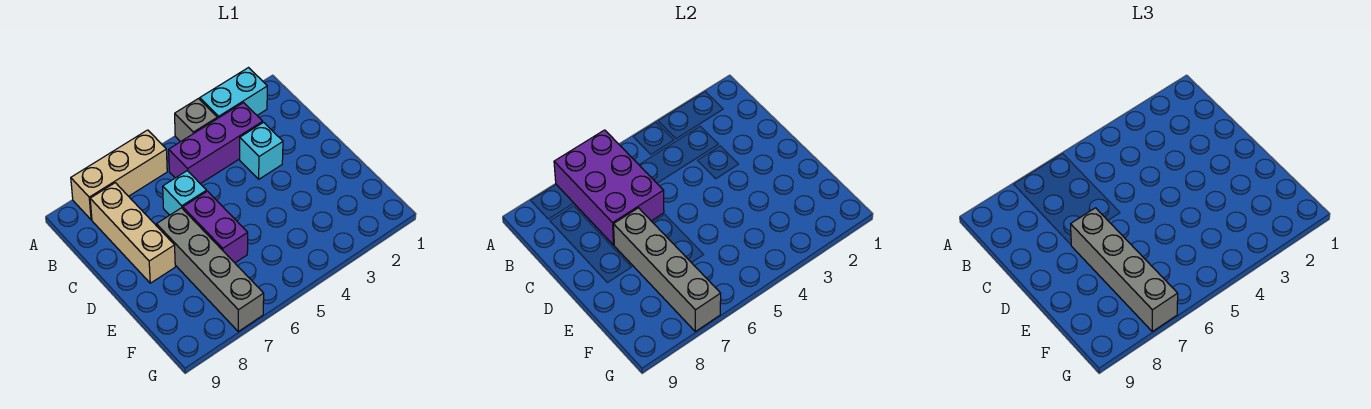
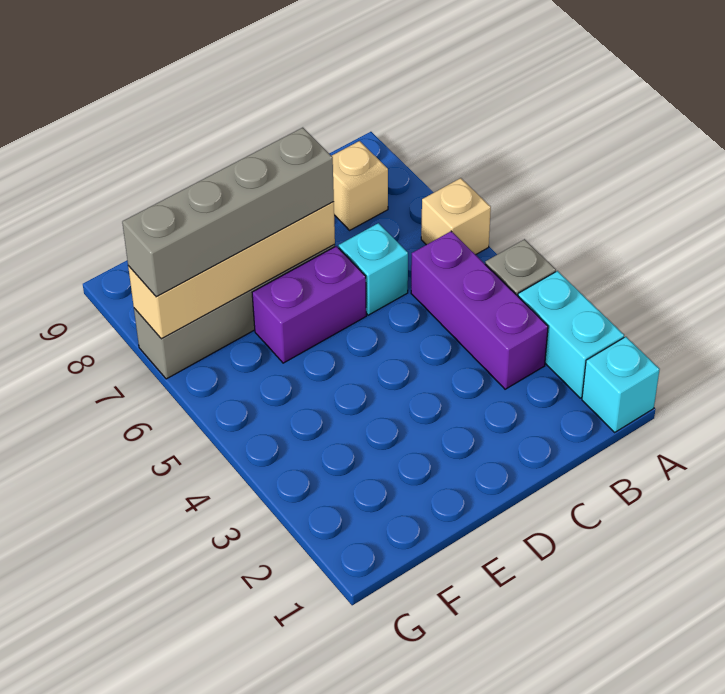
tan brick A6:A8 level 1 -> tan brick A6 level 1
purple brick A6:C7 level 2 -> none
tan brick B8:D8 level 1 -> tan brick B8 level 1
cyan brick C3 level 1 -> cyan brick A1 level 1
grey brick D7:G7 level 2 -> tan brick D7:G7 level 2

